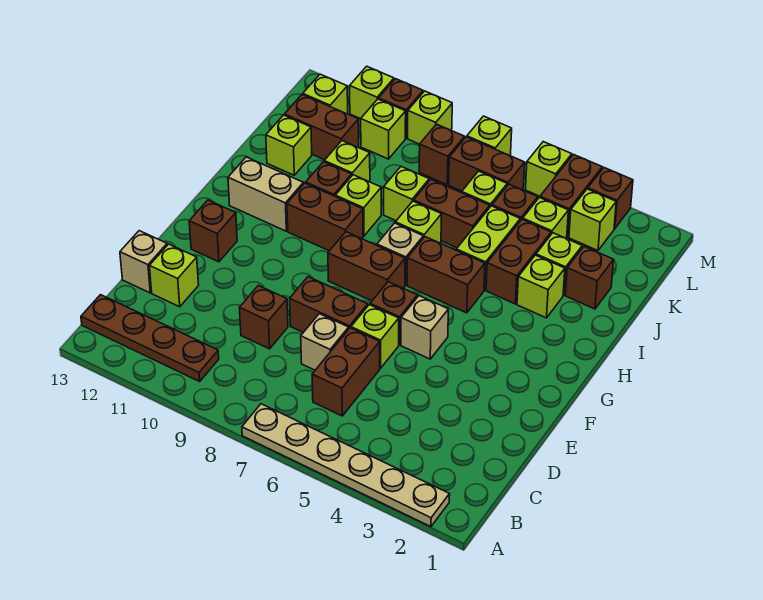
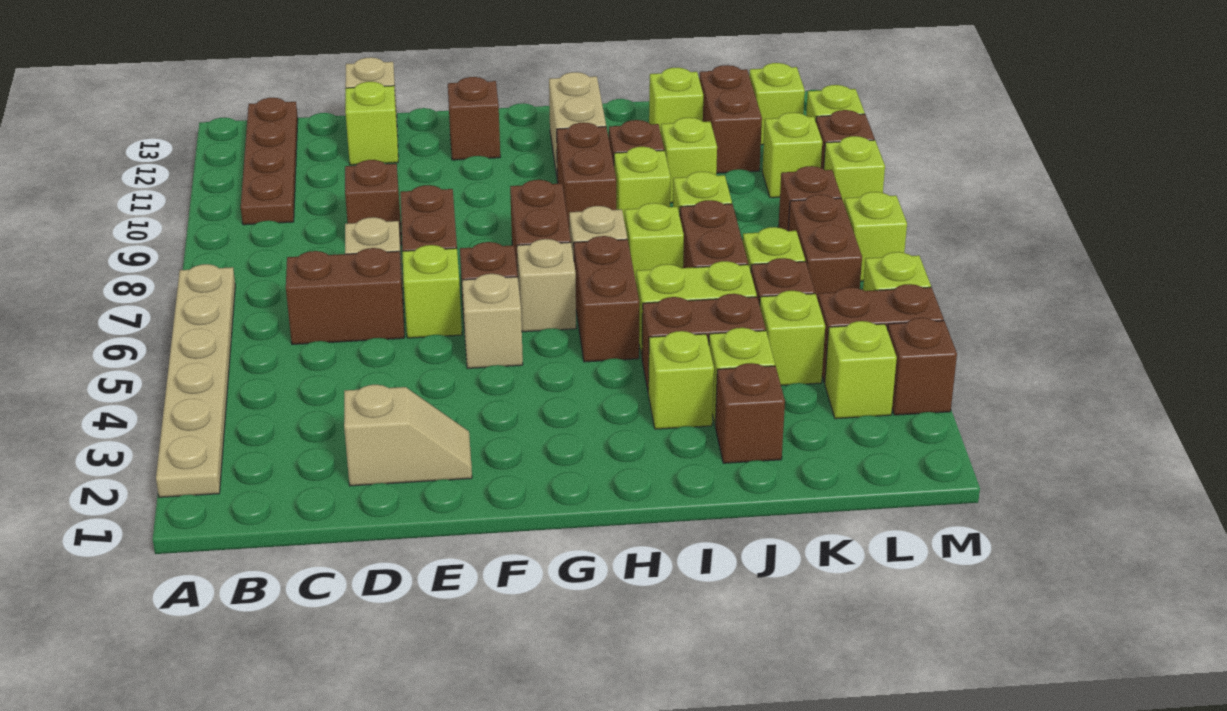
none -> tan slope D2:E2 level 1 top D
none -> tan brick G6 level 1

